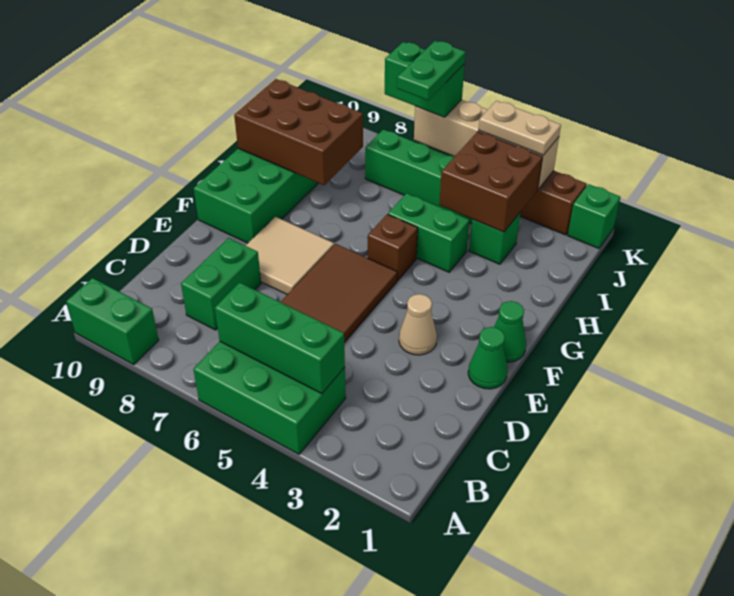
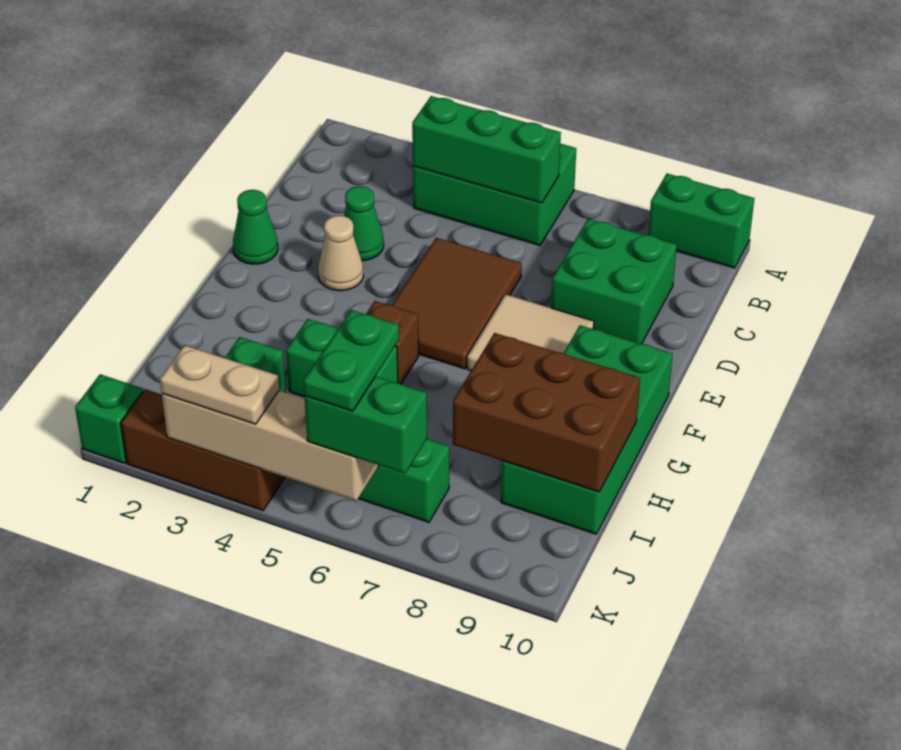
green brick C8:D8 level 1 -> green brick C8:D9 level 1
green cone F1 level 1 -> green cone D3 level 1
brown brick I3:J4 level 2 -> none

